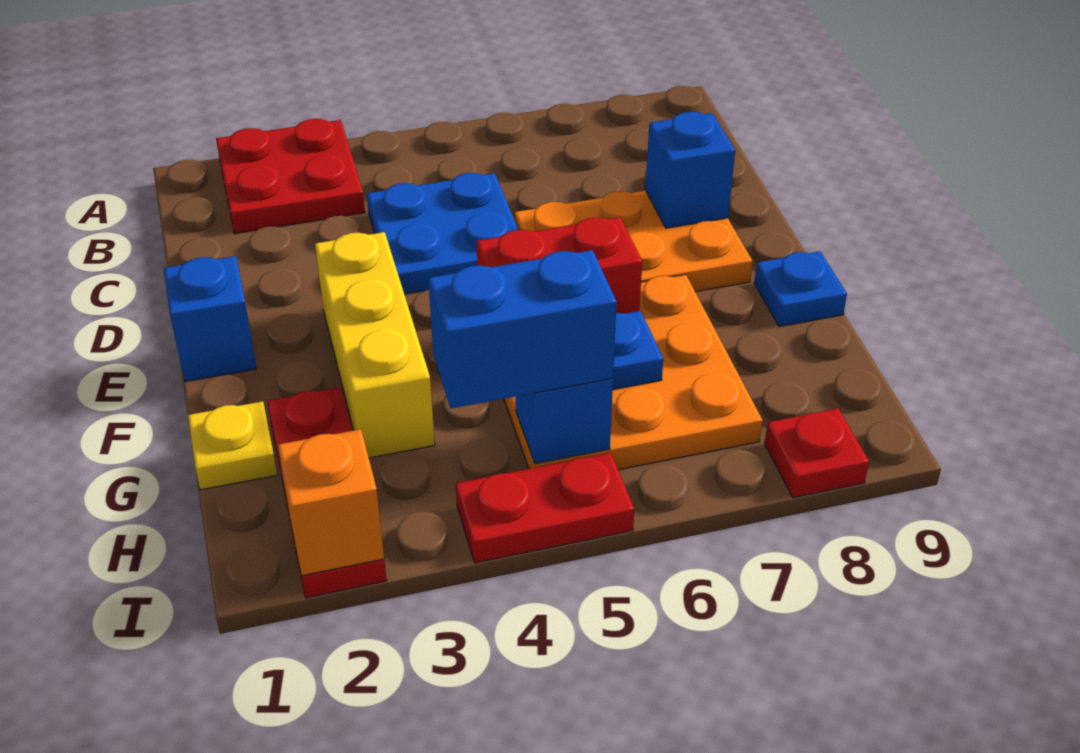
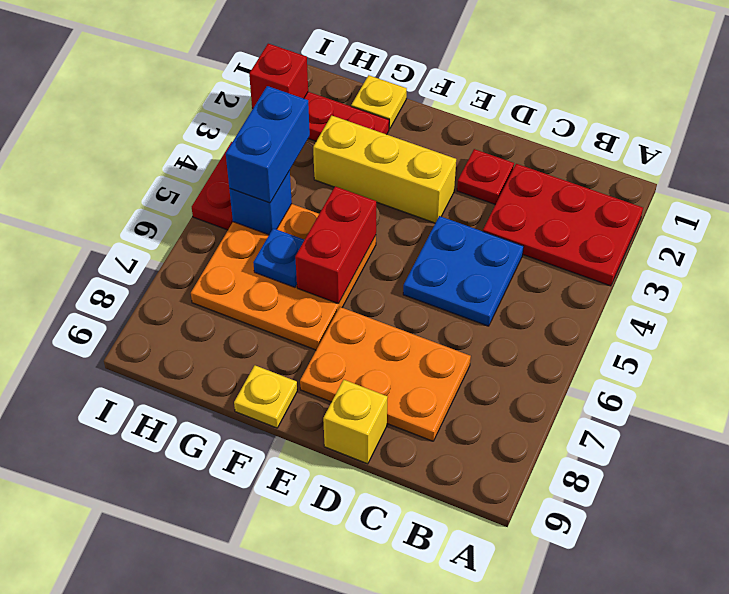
red plate A2:B3 level 1 -> red plate A2:C3 level 1
orange plate D6:E8 level 1 -> orange plate C7:E8 level 1
blue brick D8 level 2 -> none
none -> yellow brick D9 level 1
blue brick E1 level 1 -> none
blue plate F9 level 1 -> yellow plate F9 level 1
orange brick I2 level 2 -> red brick I2 level 2
red plate I8 level 1 -> red plate D2 level 1

